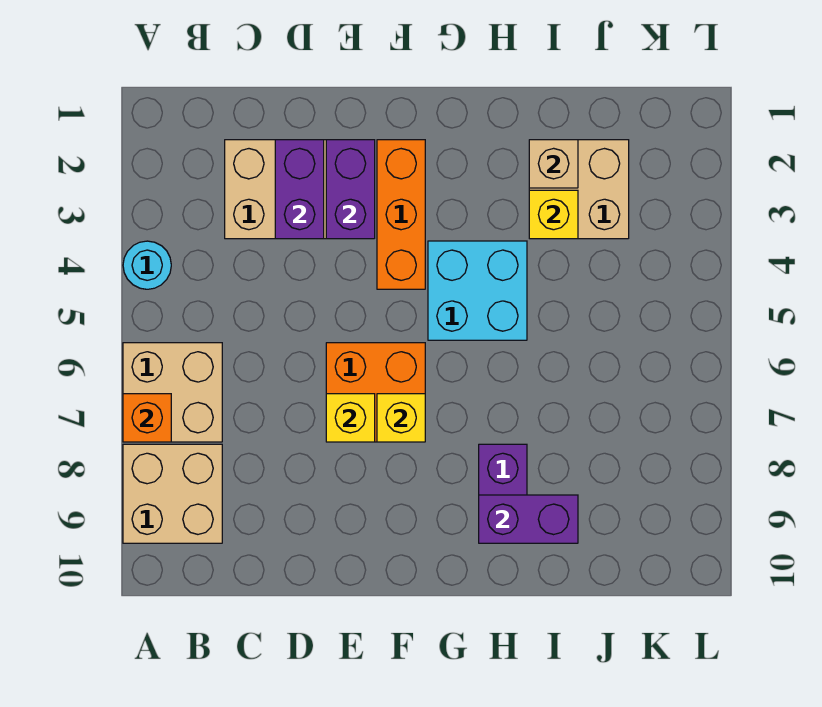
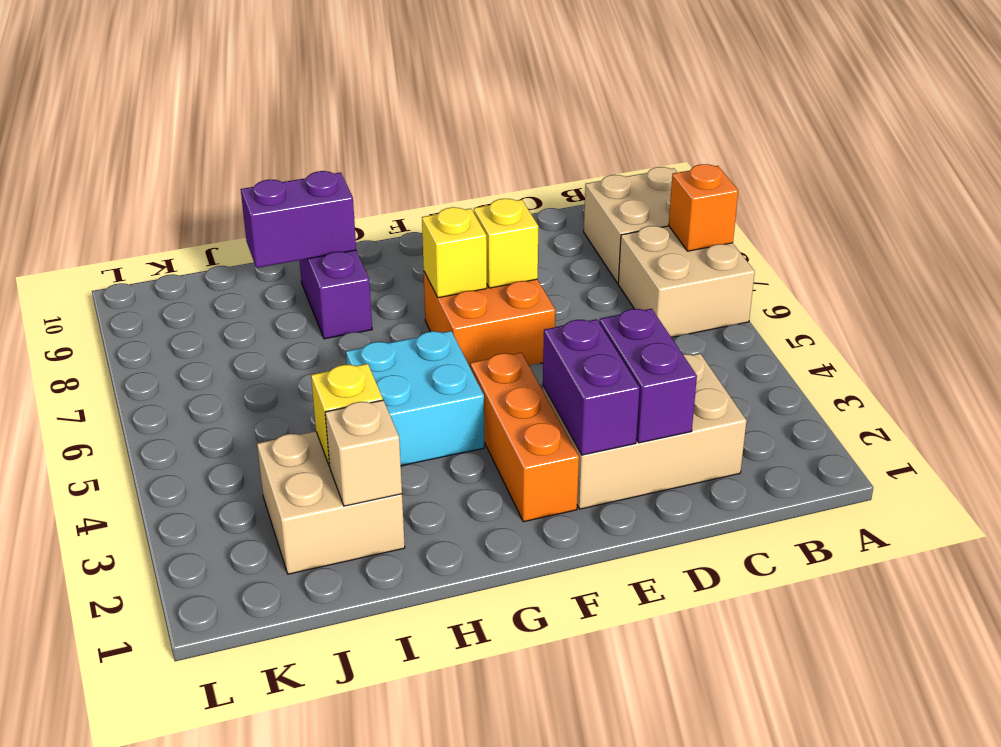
cyan round brick A4 level 1 -> none

